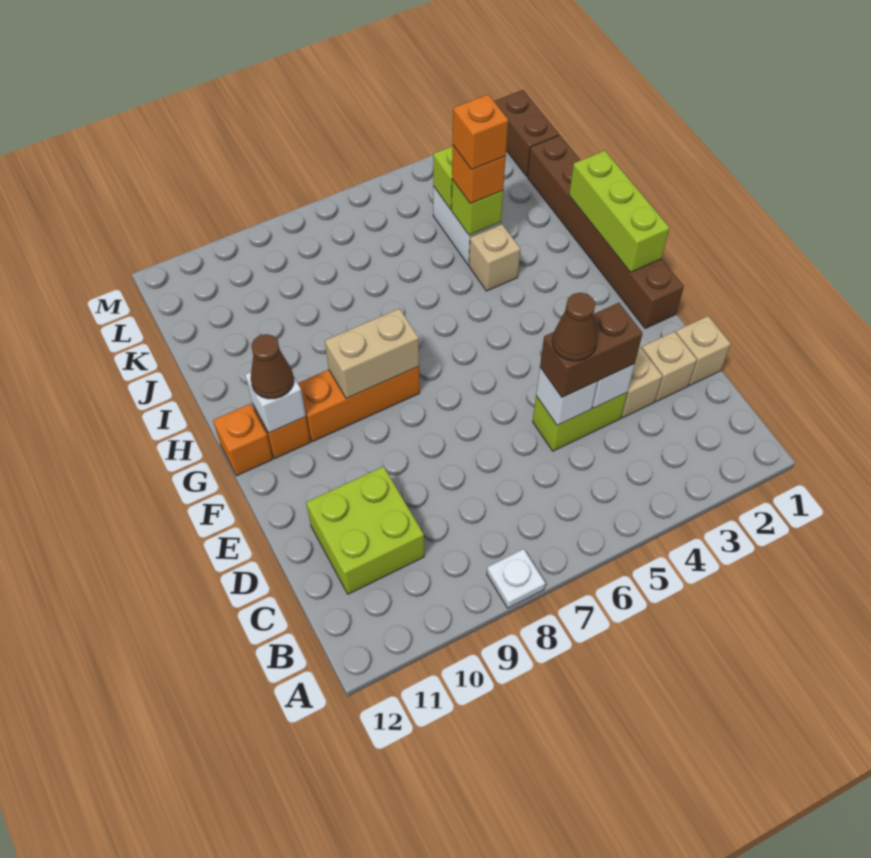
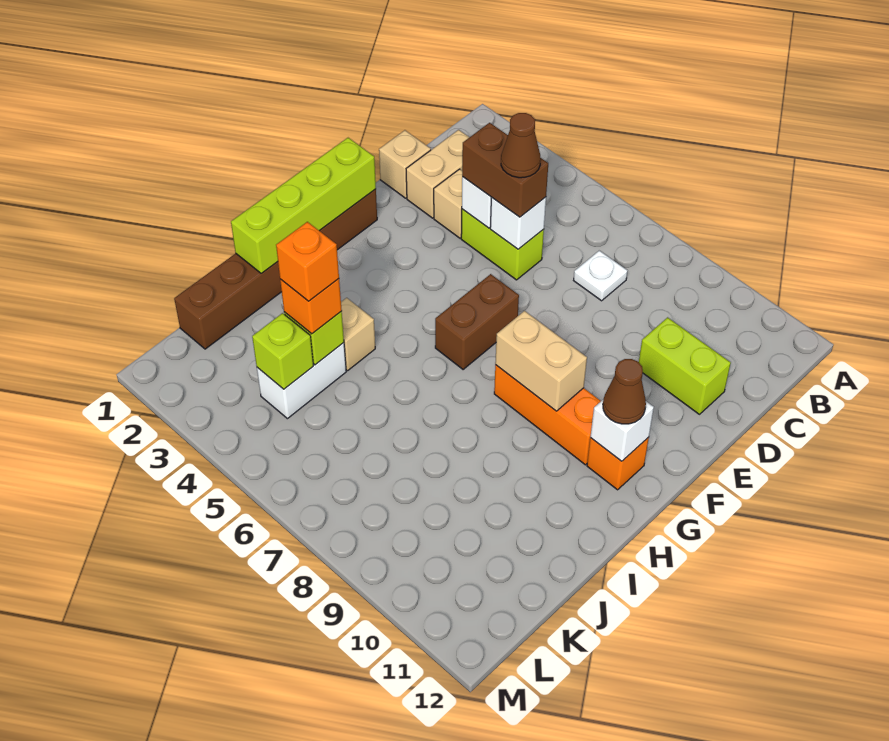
white plate A8 level 1 -> white plate C7 level 1
lime brick C10:D11 level 1 -> lime brick D10:D11 level 1
tan brick D2 level 1 -> tan brick C2:D2 level 1
lime brick G1:I1 level 2 -> lime brick F1:I1 level 2
orange brick G12 level 1 -> none
brown brick L1:M1 level 1 -> brown brick F6:G6 level 1

